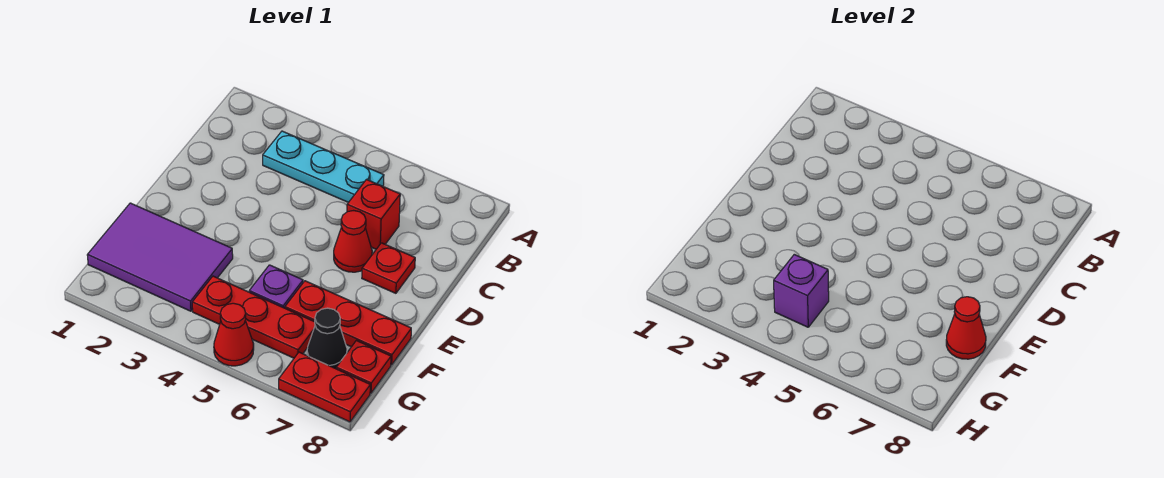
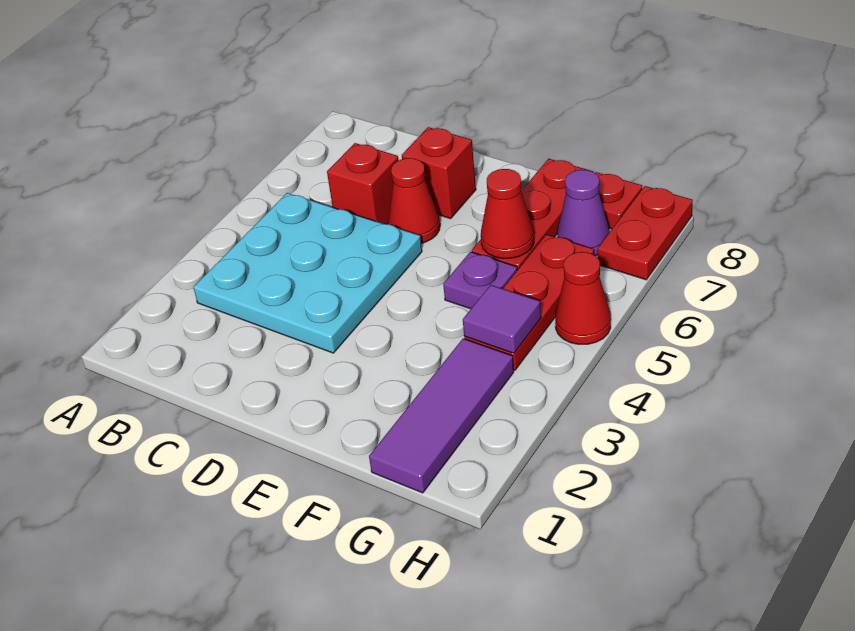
cyan plate B3:B5 level 1 -> cyan plate B3:D5 level 1
red plate D7 level 1 -> red brick D7 level 1
purple tile F1:G3 level 1 -> purple tile G1:G3 level 1
red cone F8 level 2 -> red cone F6 level 2
purple brick G4 level 2 -> purple tile G4 level 2
black cone G7 level 1 -> purple cone G7 level 1

